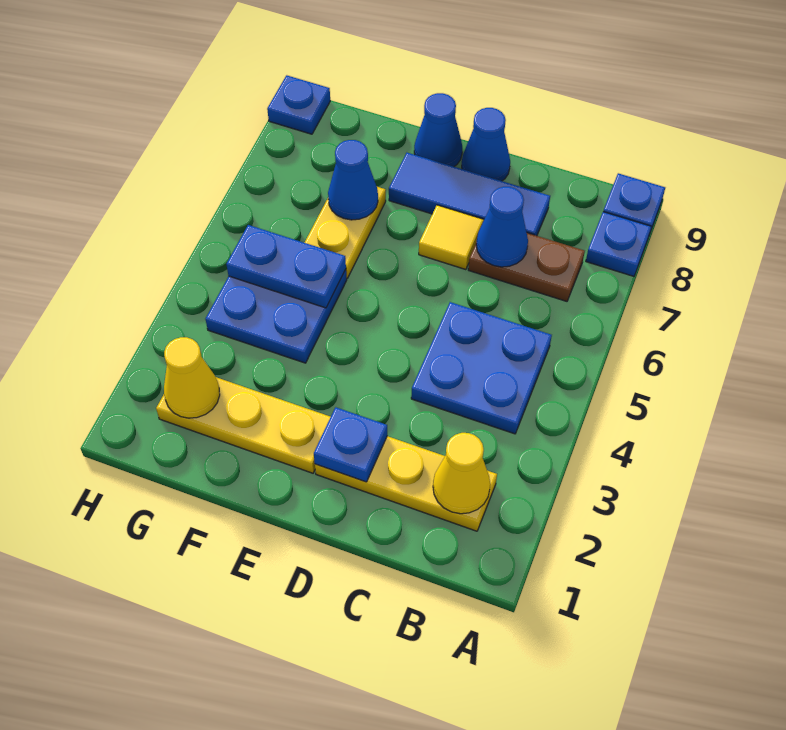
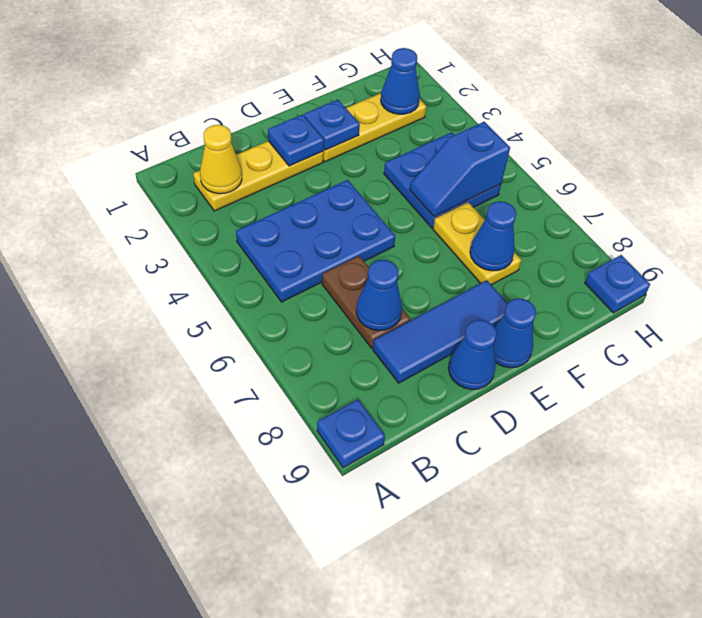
blue plate A8 level 1 -> blue plate E2 level 2
blue plate B4:C5 level 1 -> blue plate B4:D5 level 1
brown plate B7:C7 level 1 -> brown plate C6:C7 level 1
yellow tile D7 level 1 -> none
blue plate F5:G5 level 2 -> blue slope F5:G5 level 2 top G
yellow cone G2 level 2 -> blue cone G2 level 2

